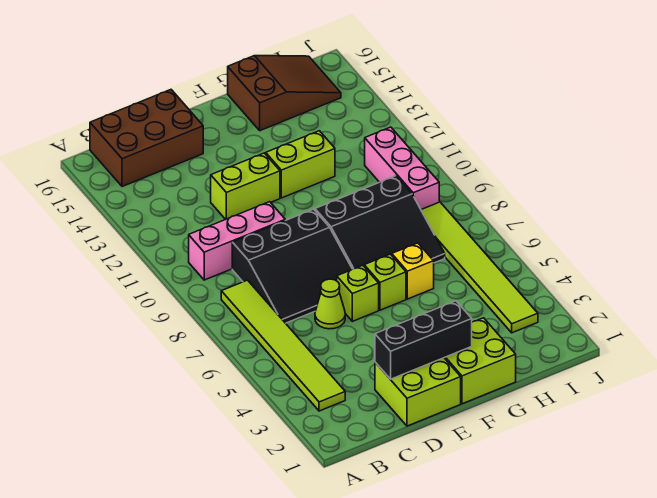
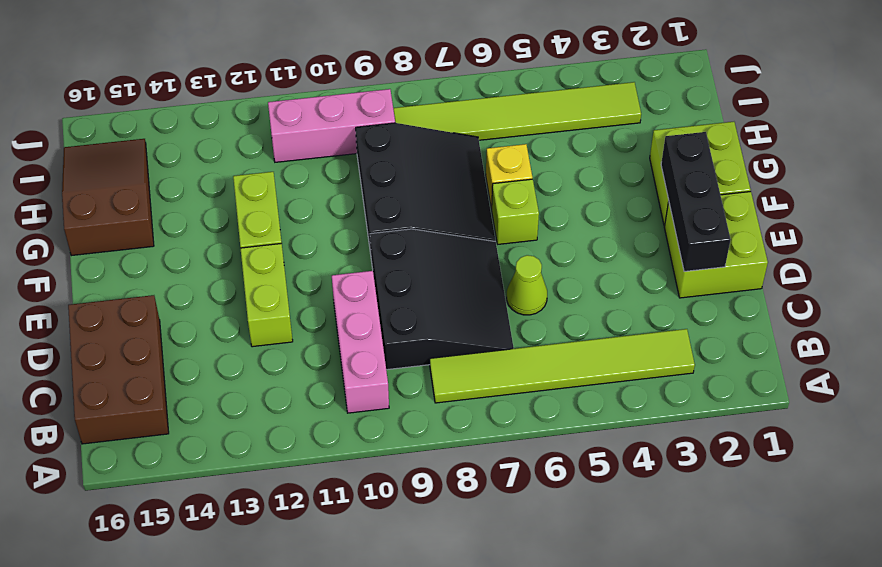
lime brick E6 level 1 -> none

